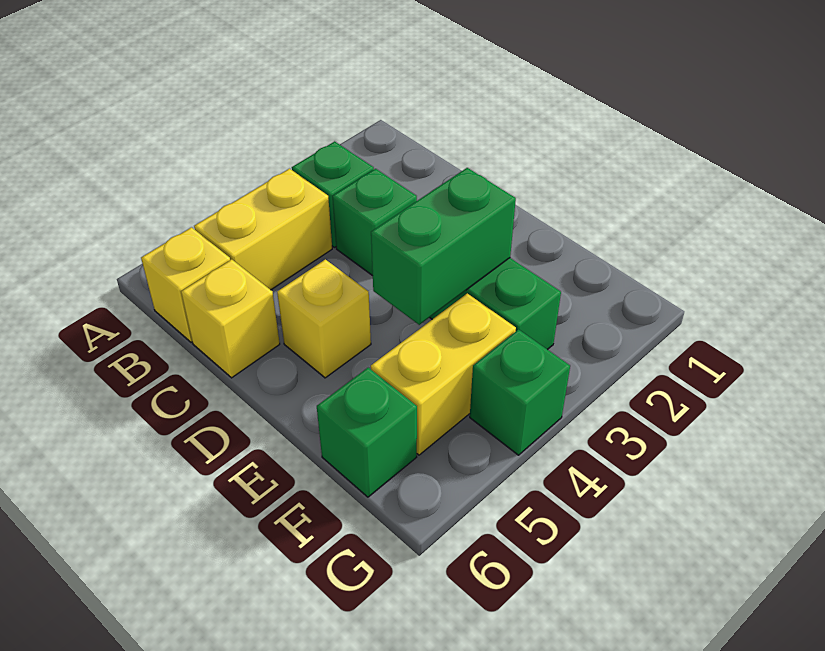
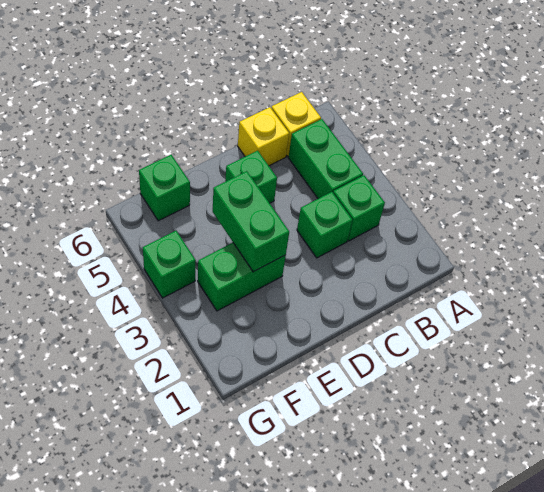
yellow brick B4:B5 level 1 -> green brick B4:B5 level 1
yellow brick D5 level 1 -> green brick D5 level 1
yellow brick F4:F5 level 1 -> none

